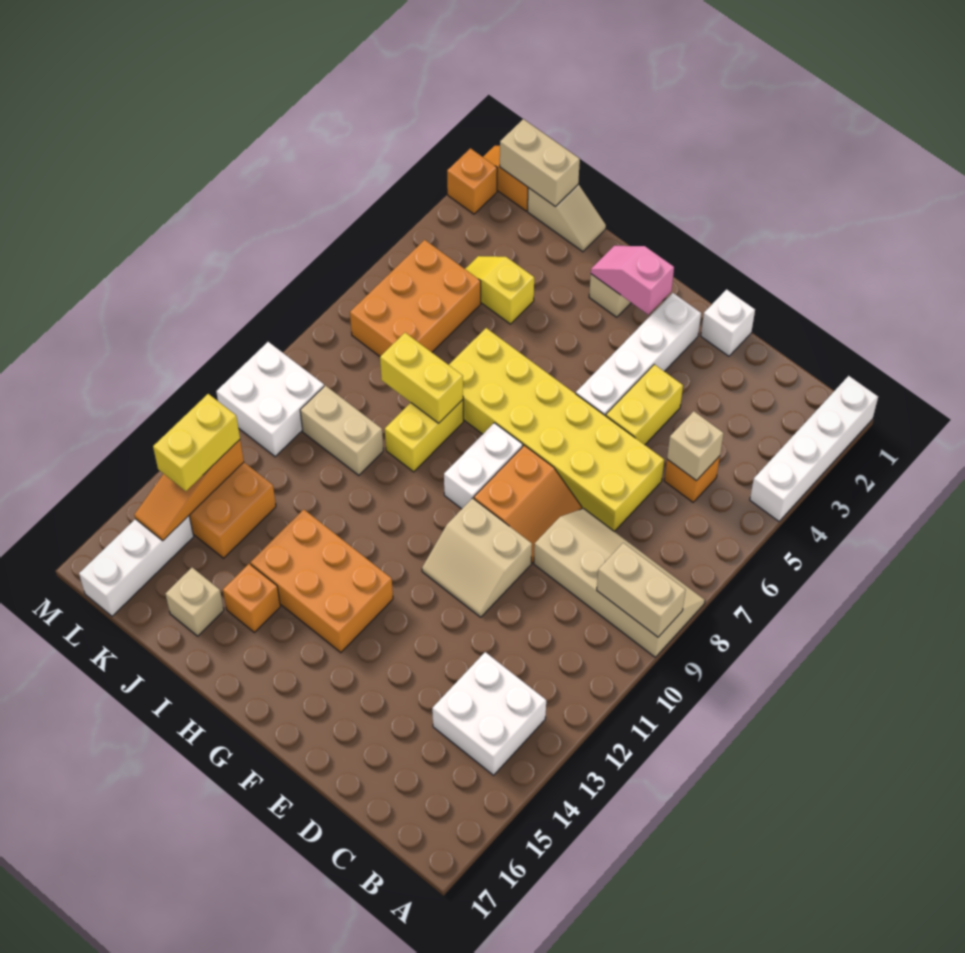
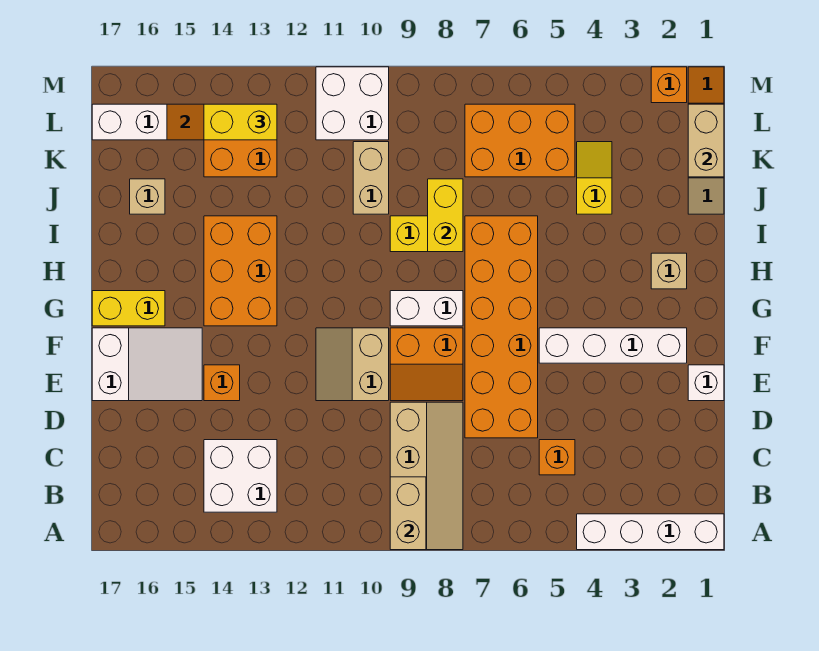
tan brick C5 level 2 -> none
yellow brick D6:I7 level 1 -> orange brick D6:I7 level 1
yellow brick E4:E5 level 1 -> yellow brick G16:G17 level 1
none -> white slope E15:F17 level 1 top 17
pink slope G2:H2 level 2 top G -> none
orange brick I15 level 1 -> orange brick E14 level 1

